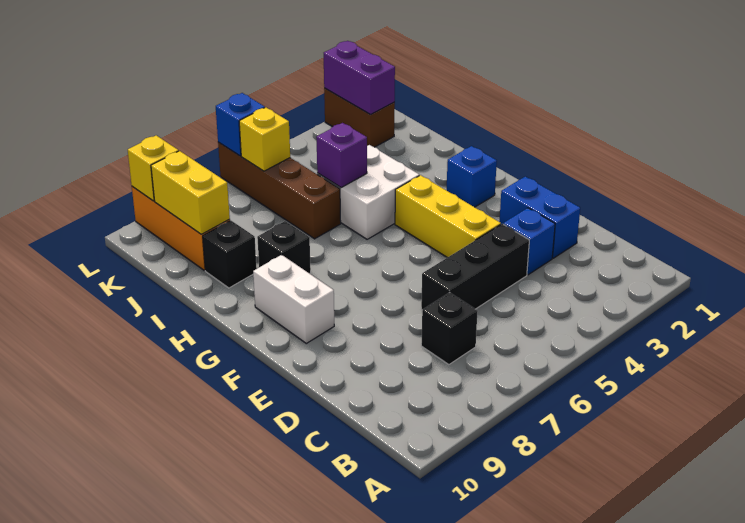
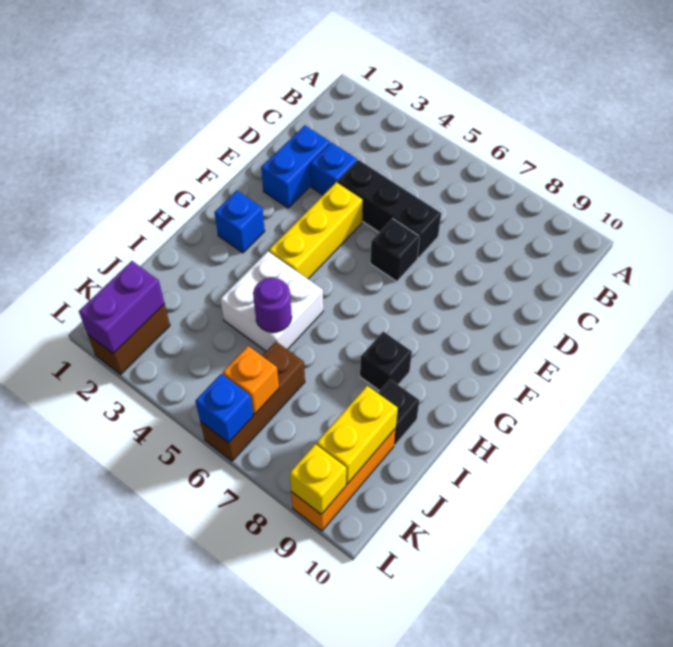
black brick C7 level 1 -> black brick E6 level 1
white brick F9:G9 level 1 -> none
purple brick I5 level 2 -> purple round brick I5 level 2
brown brick I6:L6 level 1 -> brown brick J6:L6 level 1
yellow brick K6 level 2 -> orange brick K6 level 2

